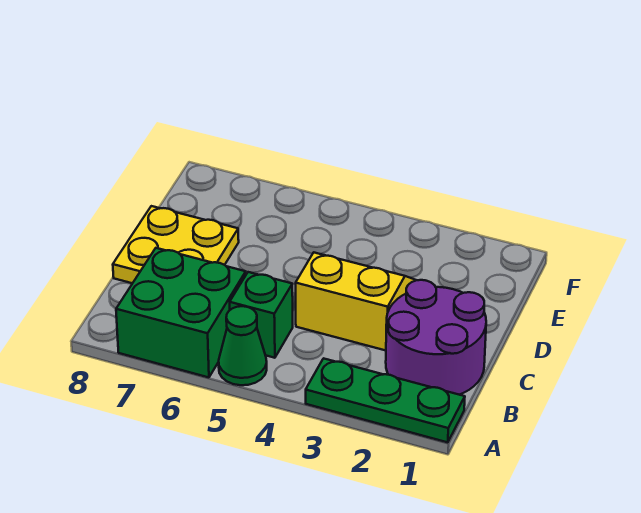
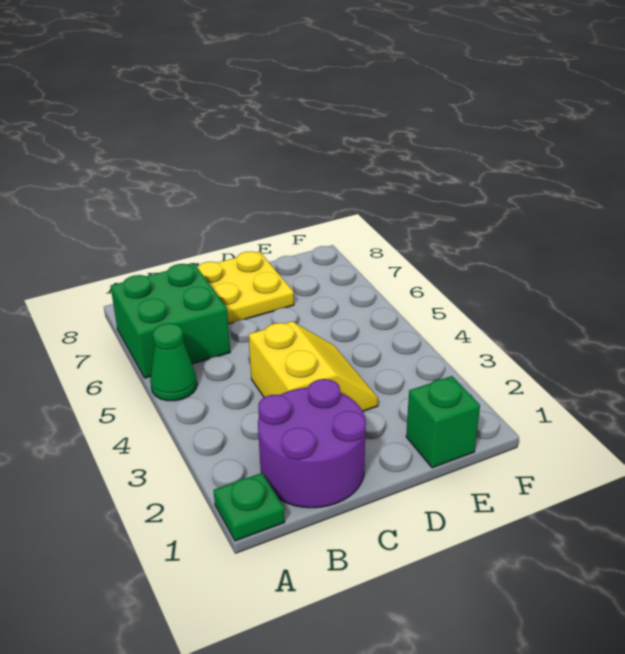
green plate A1:A3 level 1 -> green plate A1 level 1
green brick B5 level 1 -> green brick E1 level 1

